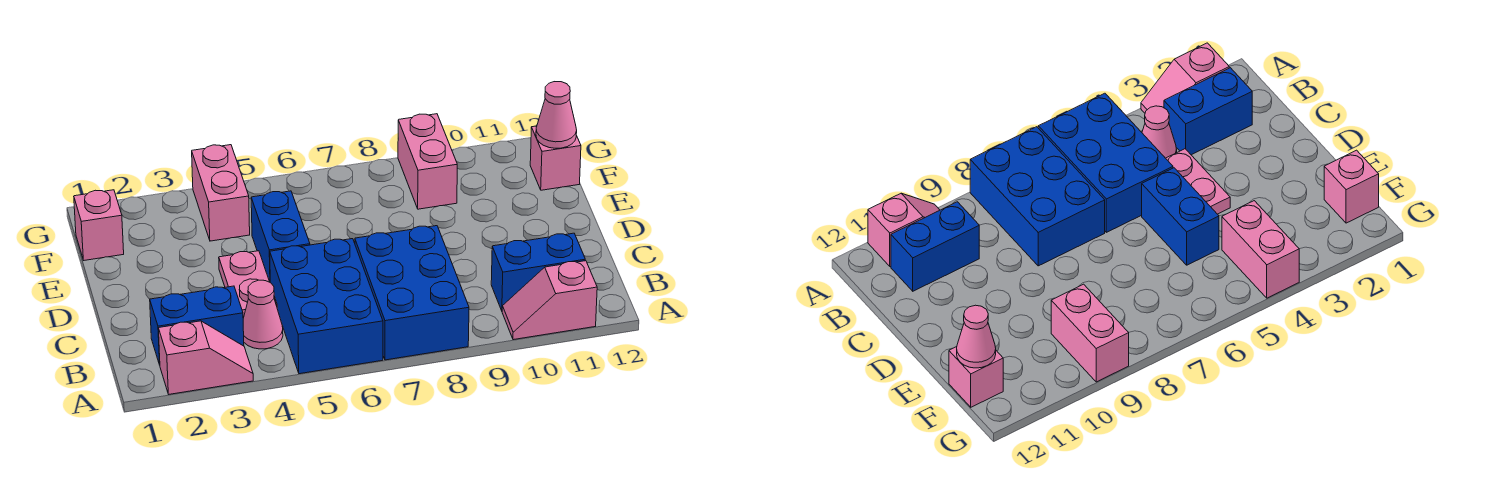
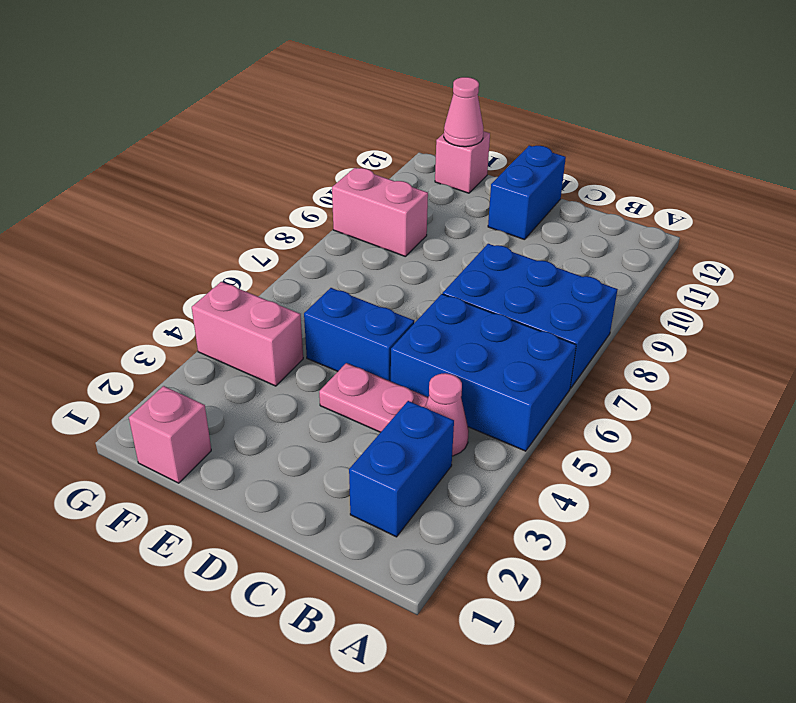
pink slope A2:A3 level 1 top 2 -> none
pink slope A10:A11 level 1 top 11 -> none
blue brick B10:B11 level 1 -> blue brick D11:D12 level 1

